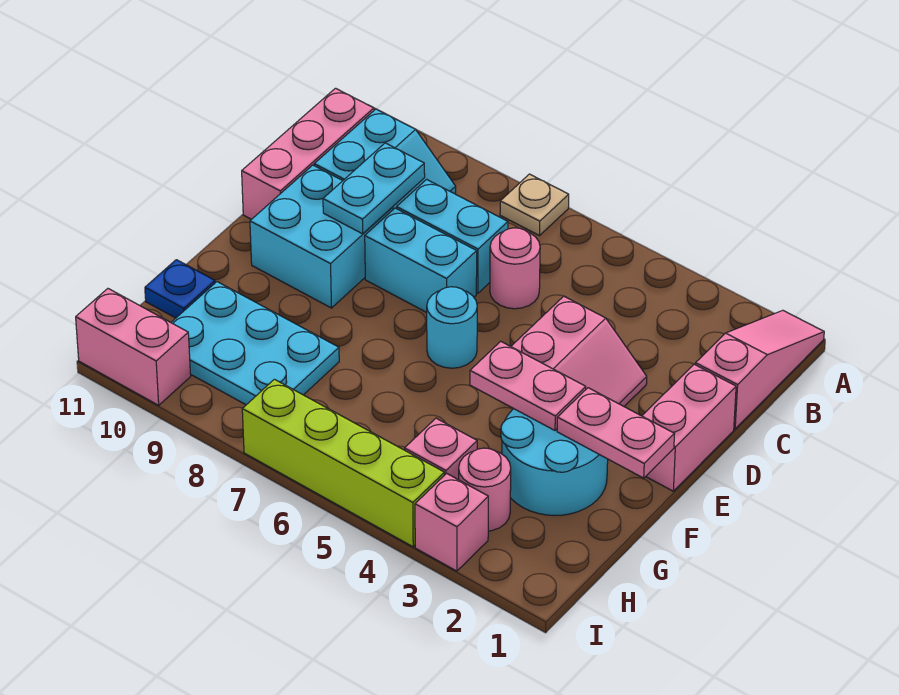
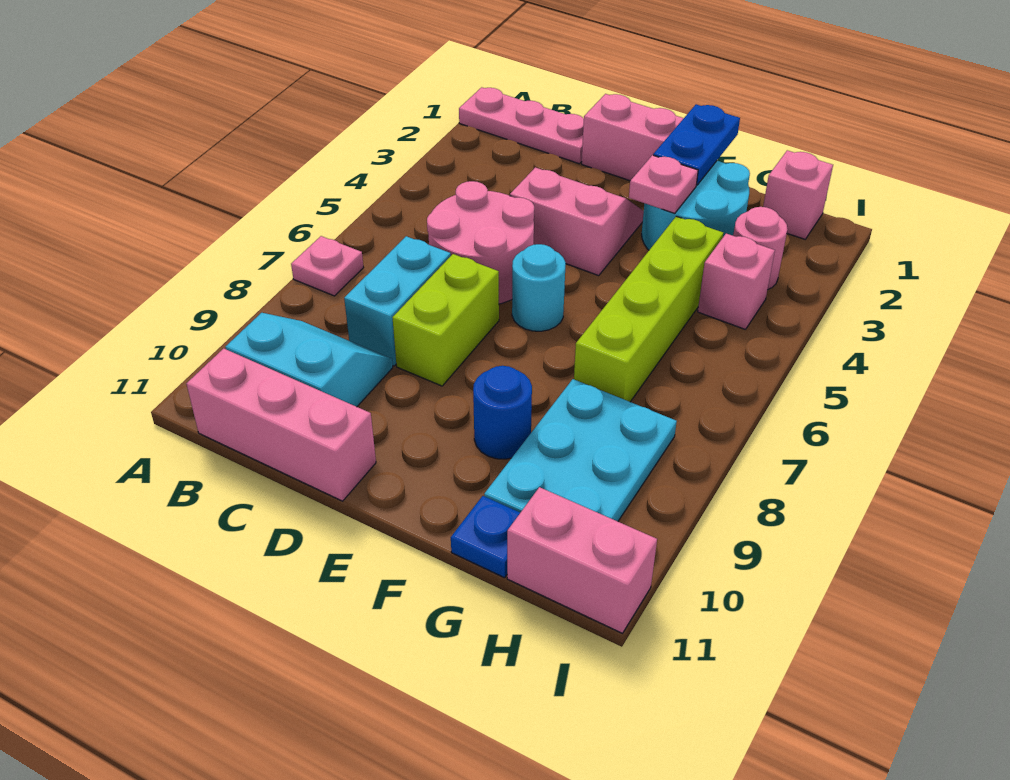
pink slope A1:C1 level 1 top C -> pink plate A1:C1 level 1
tan plate A7 level 1 -> pink plate A7 level 1
pink round brick C6 level 1 -> pink round brick C5:D6 level 1
cyan plate C9:D9 level 2 -> none
cyan brick D7:D8 level 1 -> lime brick D7:D8 level 1
cyan brick D9:E10 level 1 -> none
pink plate F1:F2 level 2 -> blue plate F1:F2 level 2
pink plate F3:F4 level 2 -> pink plate F3 level 2
none -> blue round brick F9 level 1
pink brick I3 level 1 -> pink brick H1 level 1
lime brick I4:I7 level 1 -> lime brick G4:G7 level 1
pink brick I10:I11 level 1 -> pink brick H11:I11 level 1

